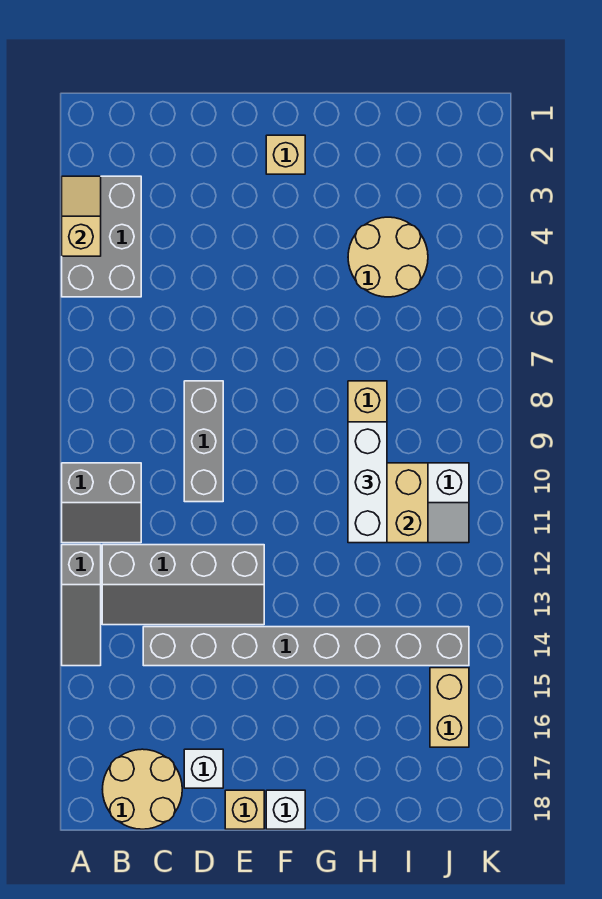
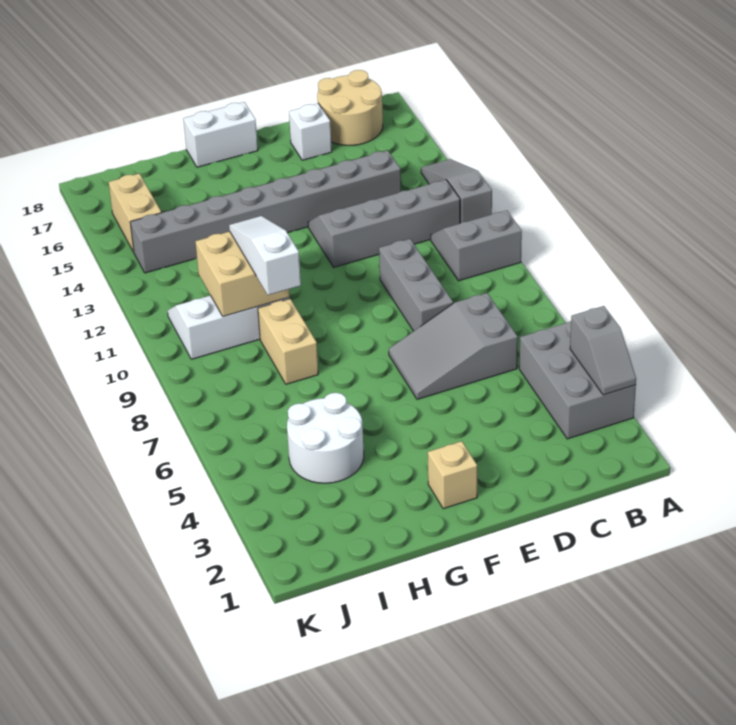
tan slope A3:A4 level 2 top 4 -> grey slope A3:A4 level 2 top 4
none -> grey slope C6:E7 level 1 top C
tan brick E18 level 1 -> none
white brick F18 level 1 -> white brick F18:G18 level 1
tan round brick H4:I5 level 1 -> white round brick H4:I5 level 1
white brick H9:H11 level 3 -> white slope H9:H11 level 3 top 9

